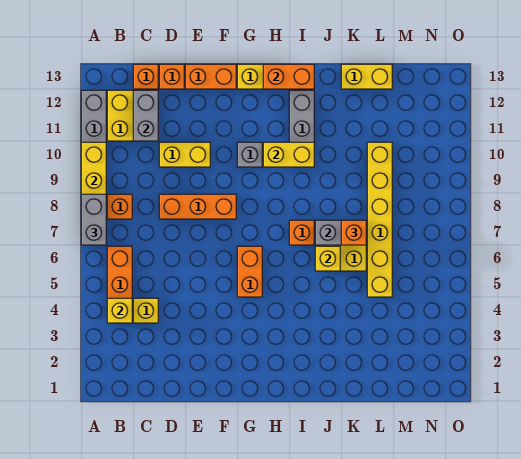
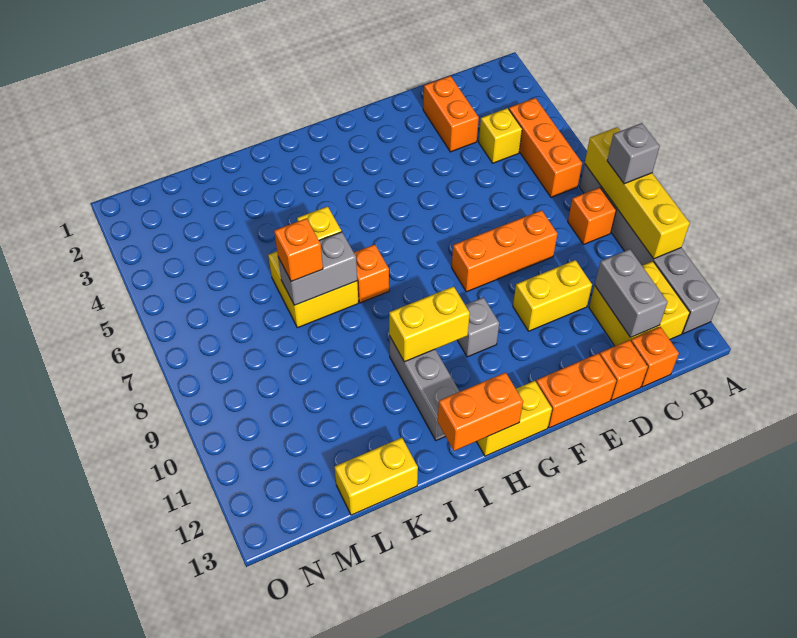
grey brick A7:A8 level 3 -> grey brick A8 level 3
yellow brick B4 level 2 -> none
orange brick G5:G6 level 1 -> orange brick D2:D3 level 1
yellow brick L5:L10 level 1 -> none

